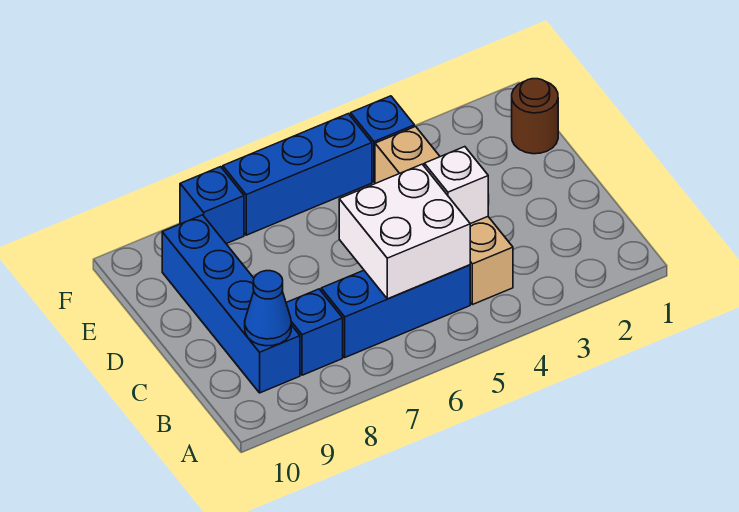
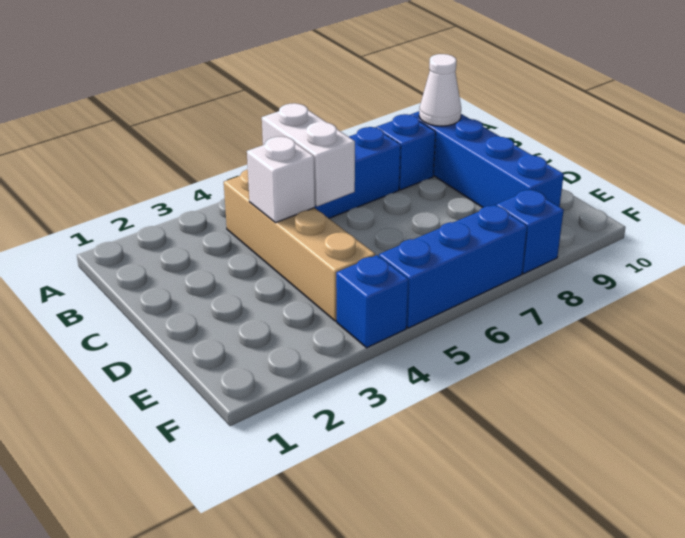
white brick B5:C6 level 2 -> white brick B5:C5 level 2
blue cone B9 level 2 -> white cone B9 level 2
brown round brick E1 level 1 -> none

